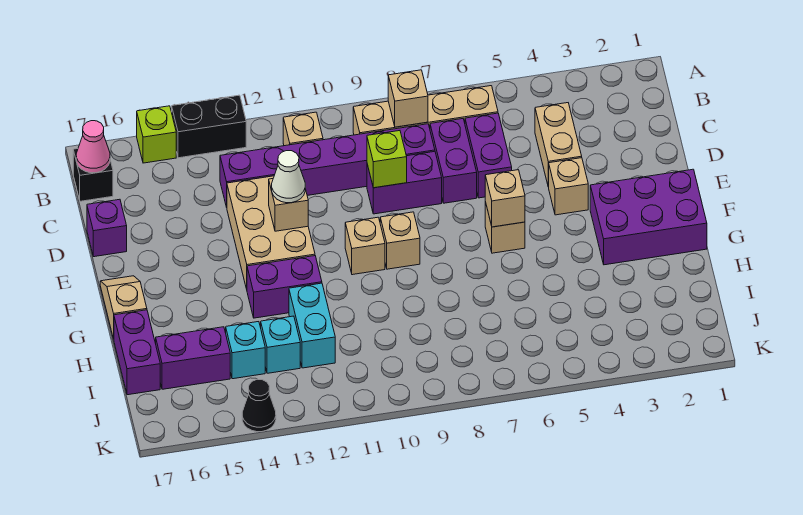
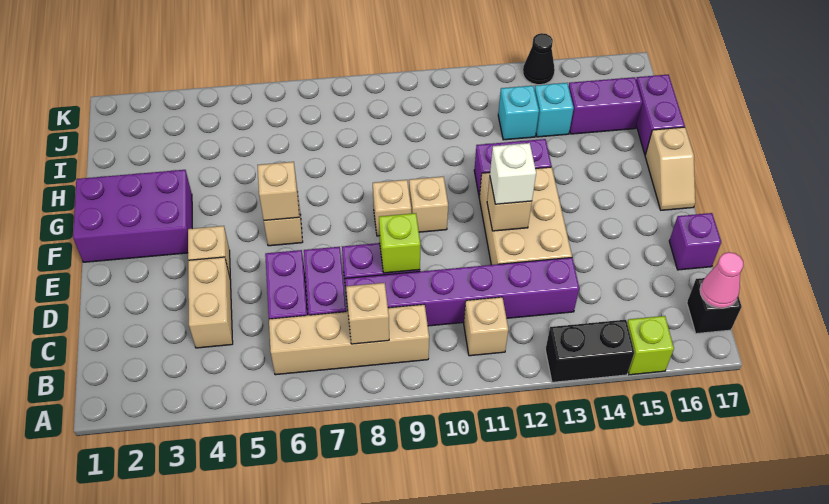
white cone E12 level 3 -> white brick E12 level 3
cyan brick H12:I12 level 1 -> none

